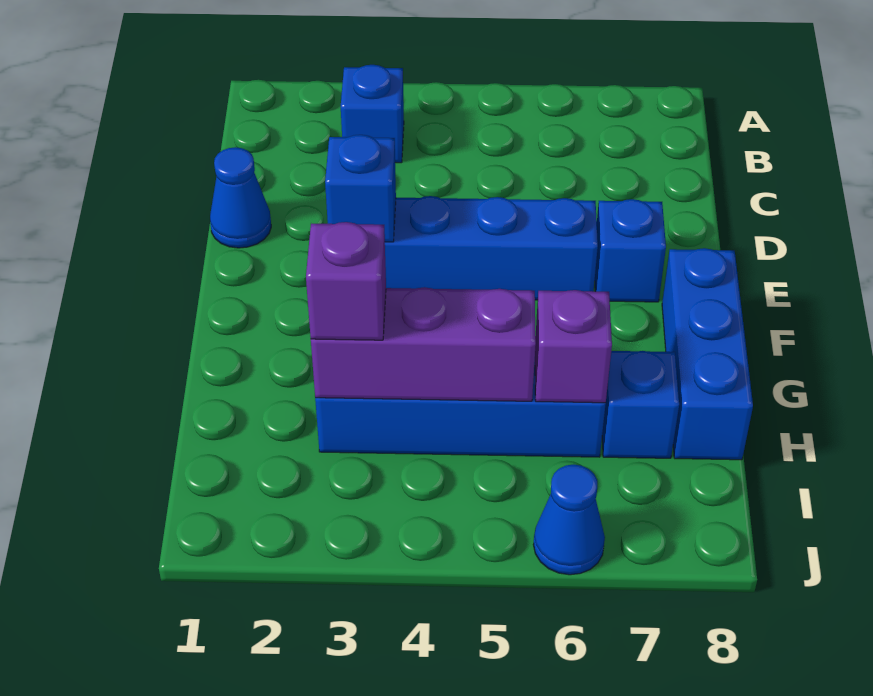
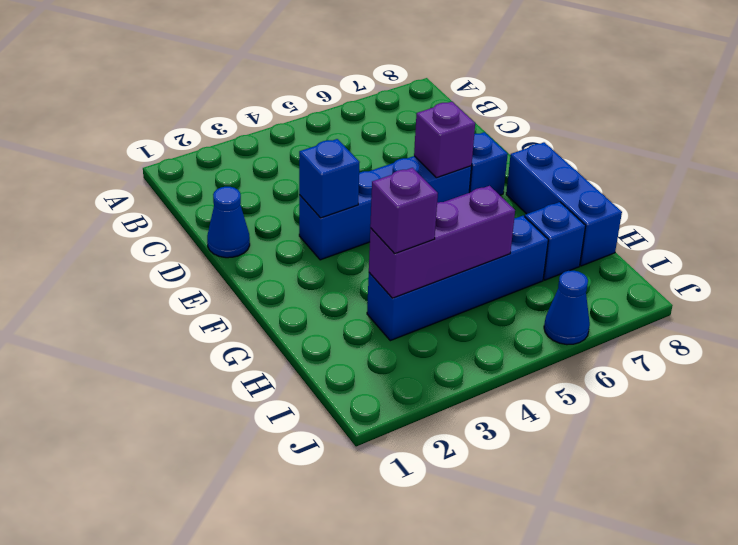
blue brick B3 level 1 -> none
purple brick H6 level 2 -> purple brick E6 level 2

